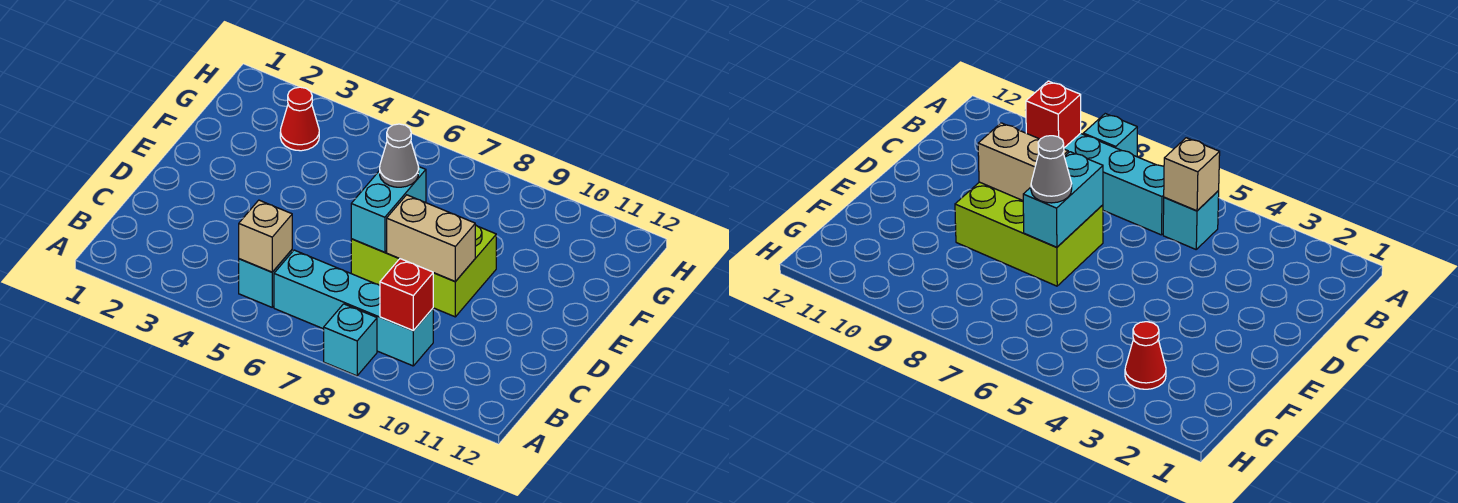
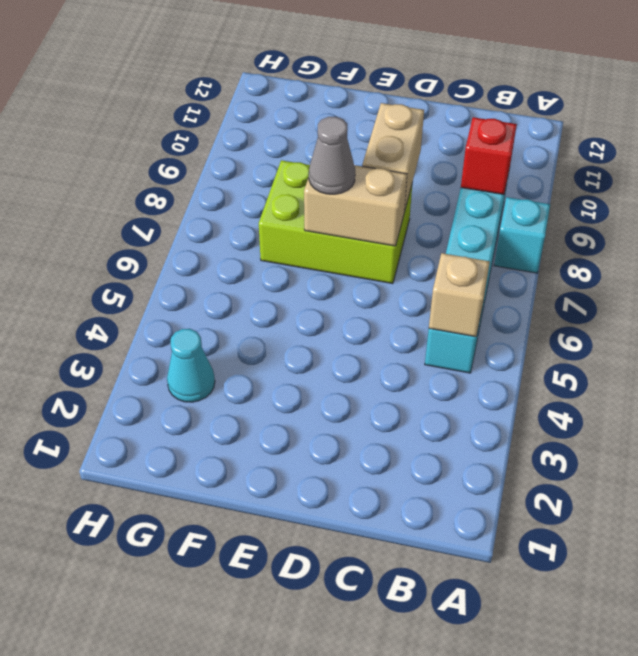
lime brick D7:E9 level 1 -> lime brick D7:F8 level 1
cyan brick D7:E7 level 2 -> tan brick D7:E7 level 2
red cone G3 level 1 -> cyan cone G3 level 1

